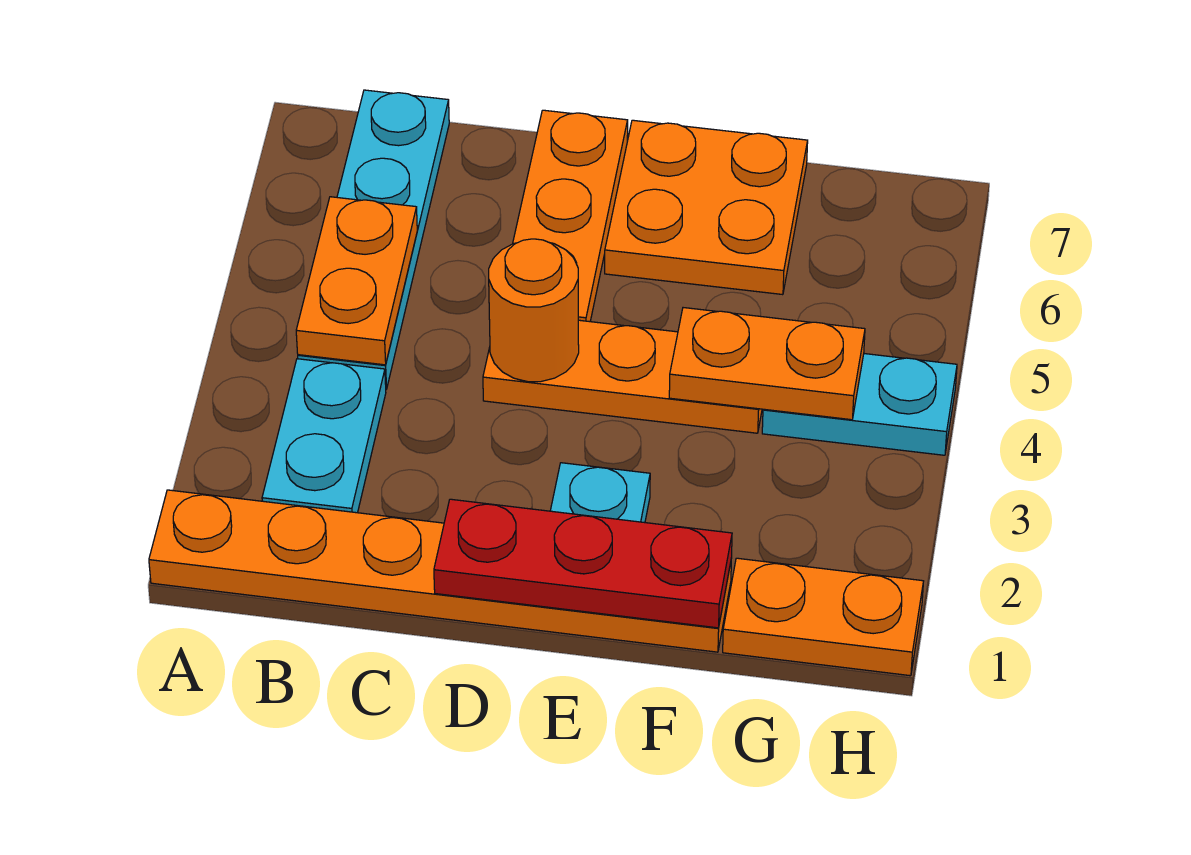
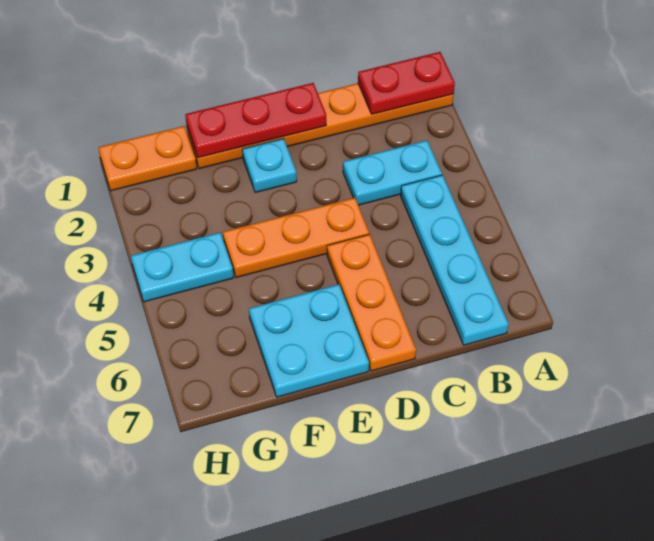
none -> red plate A1:B1 level 2
cyan plate B2:B3 level 1 -> cyan plate B3:C3 level 1
orange plate B4:B5 level 2 -> none
orange round brick D4 level 2 -> none
orange plate E6:F7 level 1 -> cyan plate E6:F7 level 1
orange plate F4:G4 level 2 -> none

